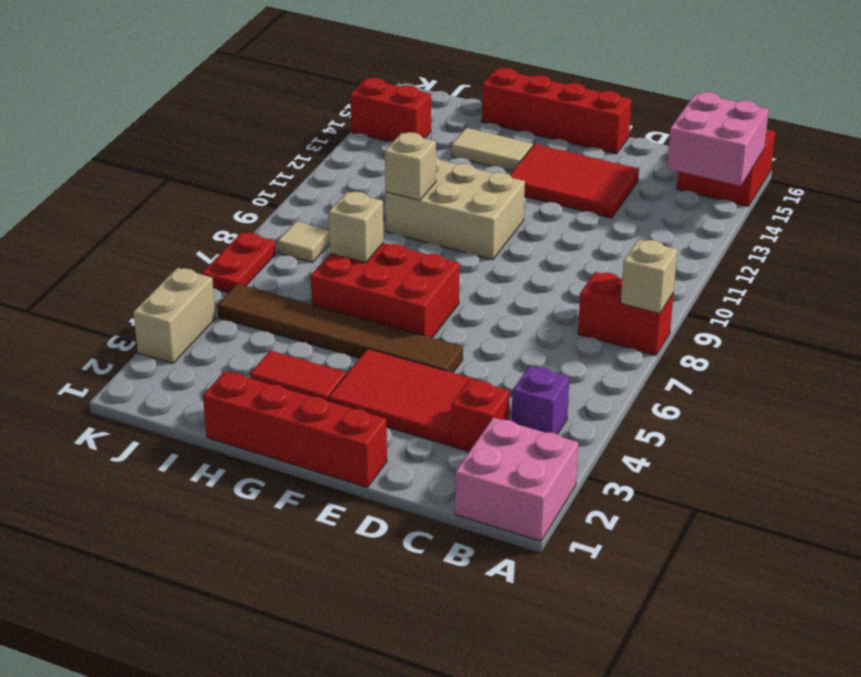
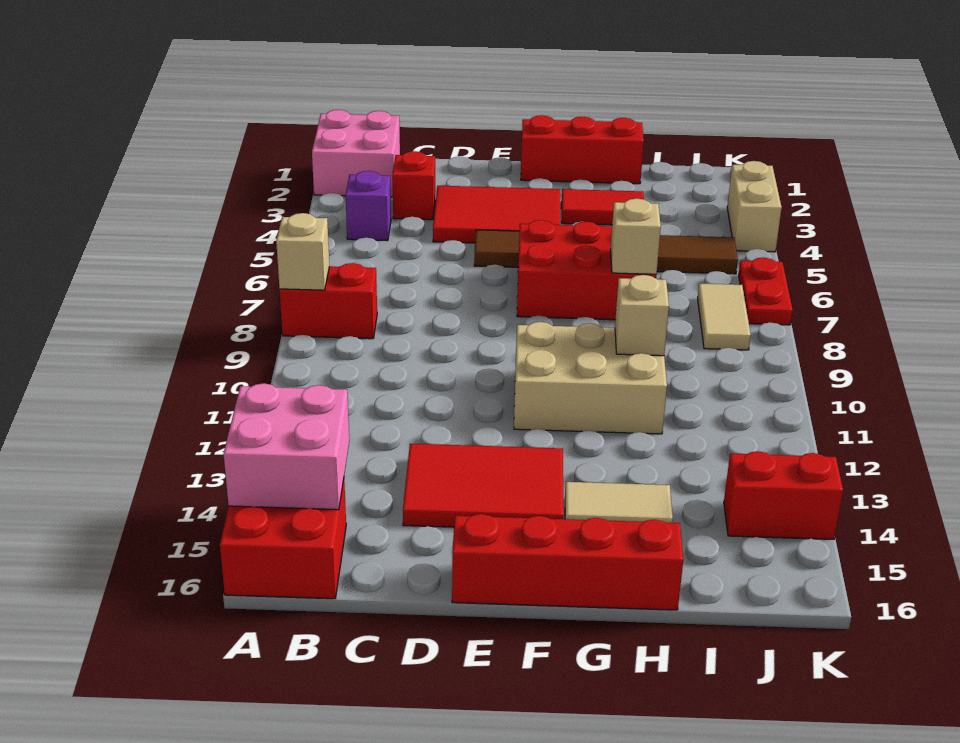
red brick E1:H1 level 1 -> red brick F1:H1 level 1
tan tile J8 level 1 -> tan tile J7:J8 level 1

